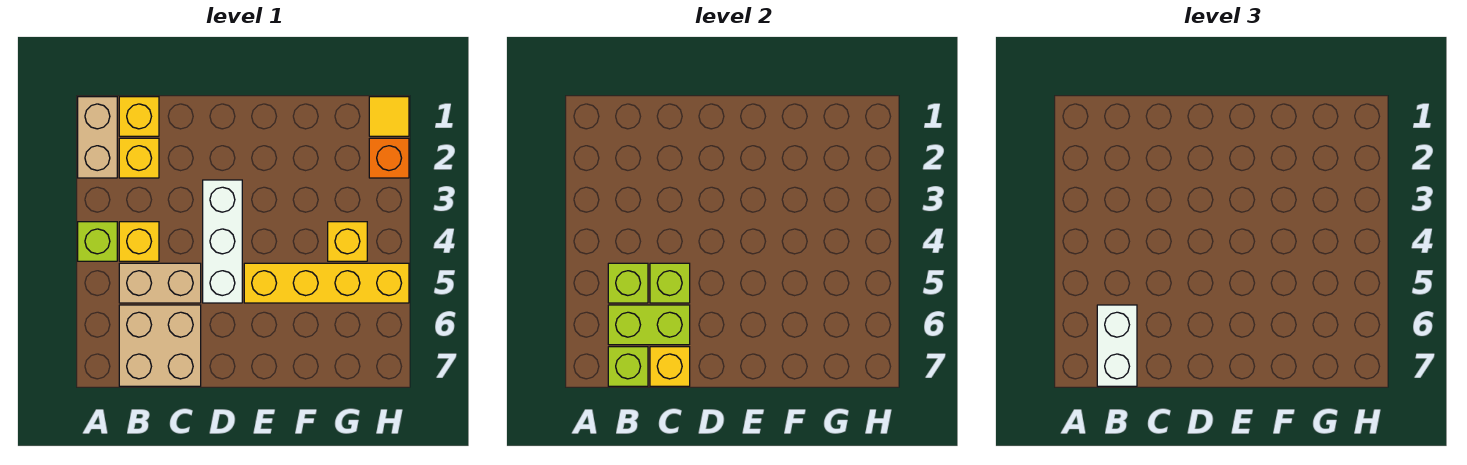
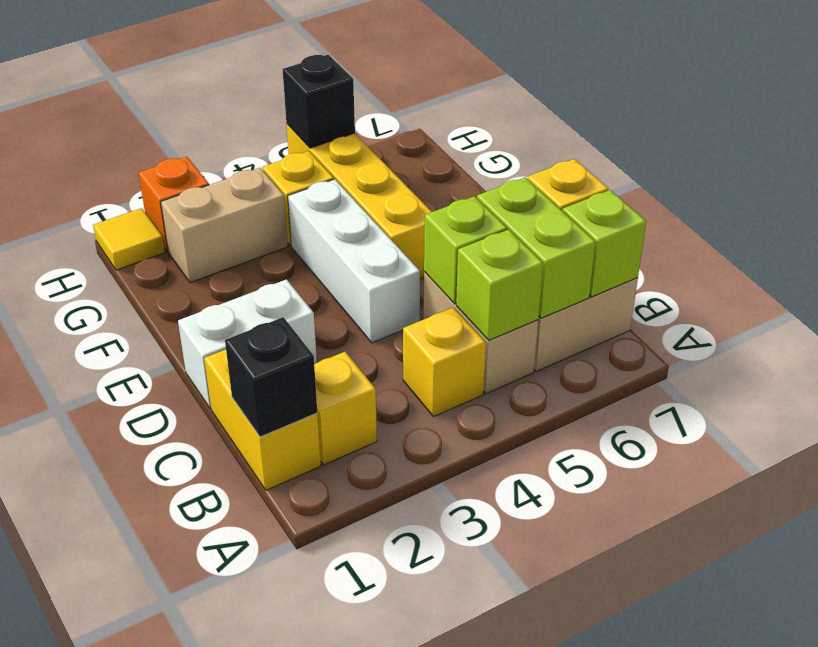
tan brick A1:A2 level 1 -> tan brick G2:G3 level 1
lime brick A4 level 1 -> none
yellow brick B1 level 1 -> yellow brick B1:C1 level 1
none -> black brick B1 level 2
white brick B6:B7 level 3 -> white brick D1:D2 level 1
white brick D3:D5 level 1 -> white brick D4:F4 level 1
none -> black brick H5 level 2

